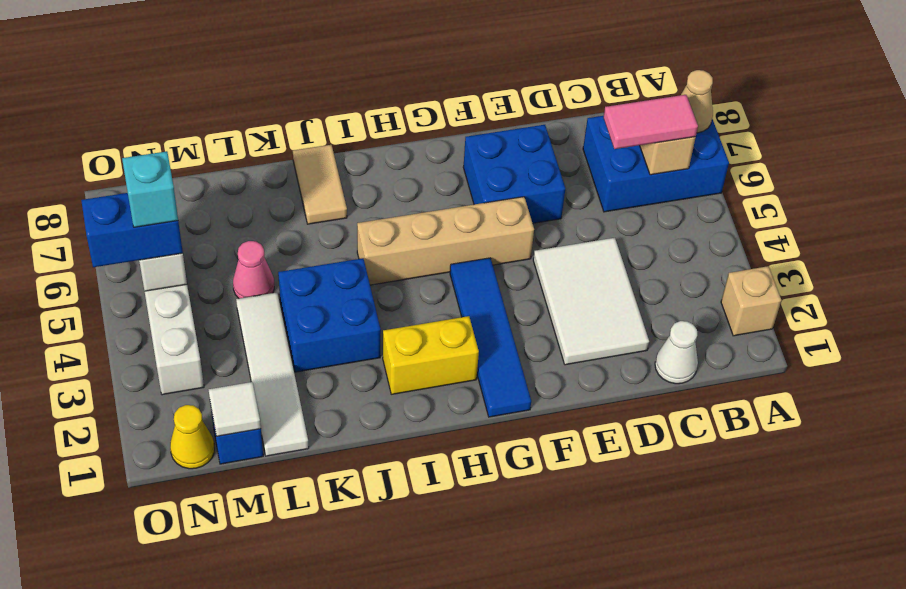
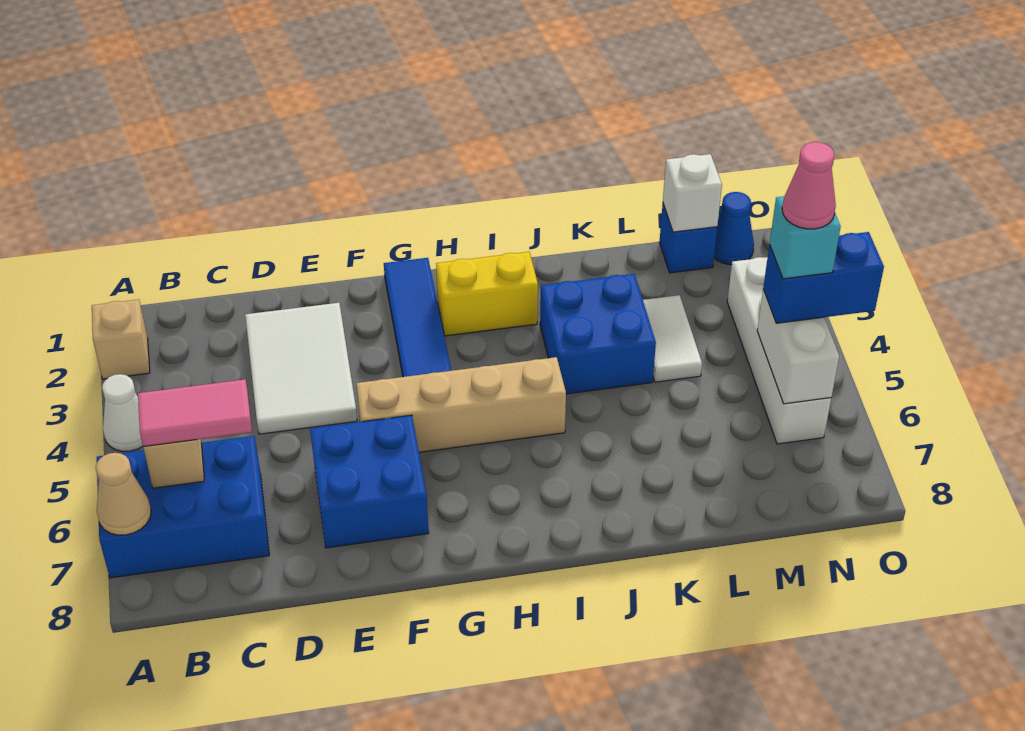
white cone C1 level 1 -> white cone A4 level 1
tan tile J7:J8 level 1 -> none
white tile L1:L4 level 1 -> white tile L3:L4 level 1
pink cone L5 level 1 -> pink cone N5 level 5
white tile M1 level 2 -> white brick M1 level 2
yellow cone N1 level 1 -> blue cone N1 level 1

